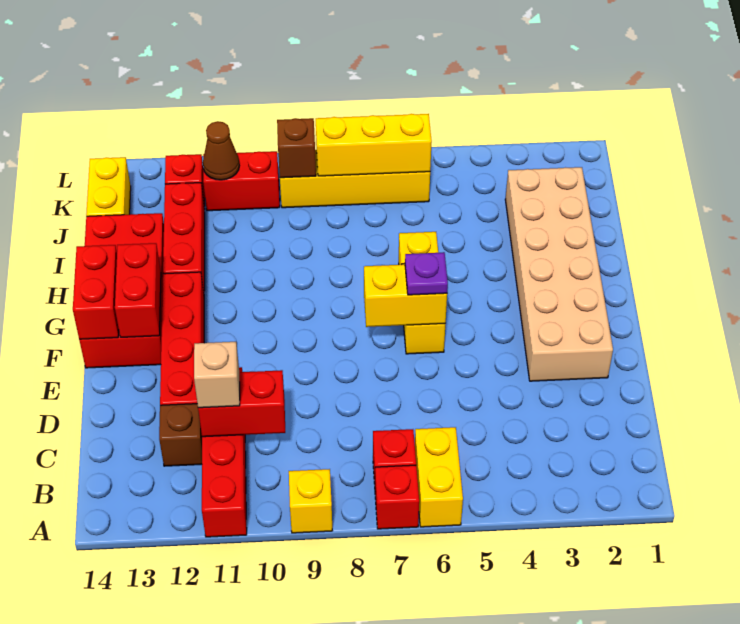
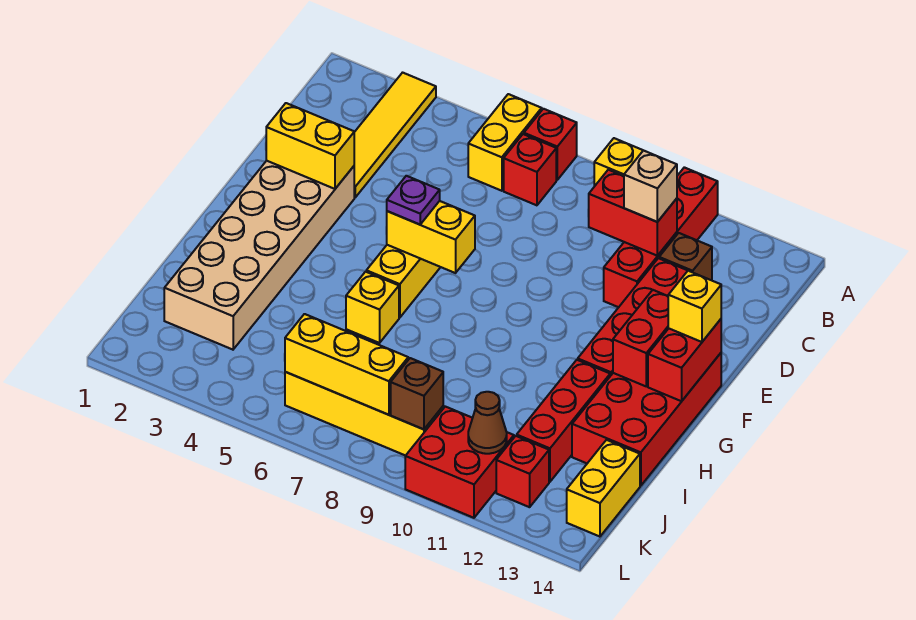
none -> yellow tile A3:D3 level 1
none -> yellow brick E2:E3 level 2
none -> yellow brick F14 level 3
red brick K10:K11 level 1 -> red brick K10:L11 level 1

